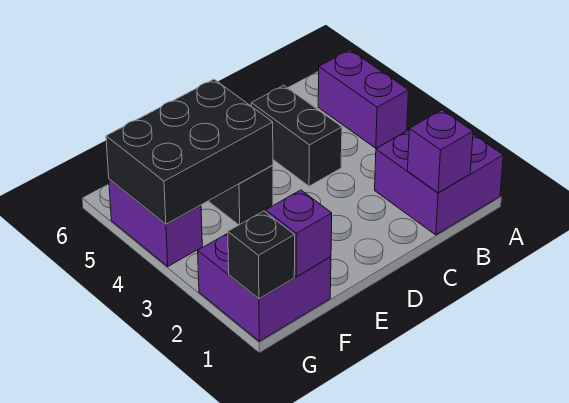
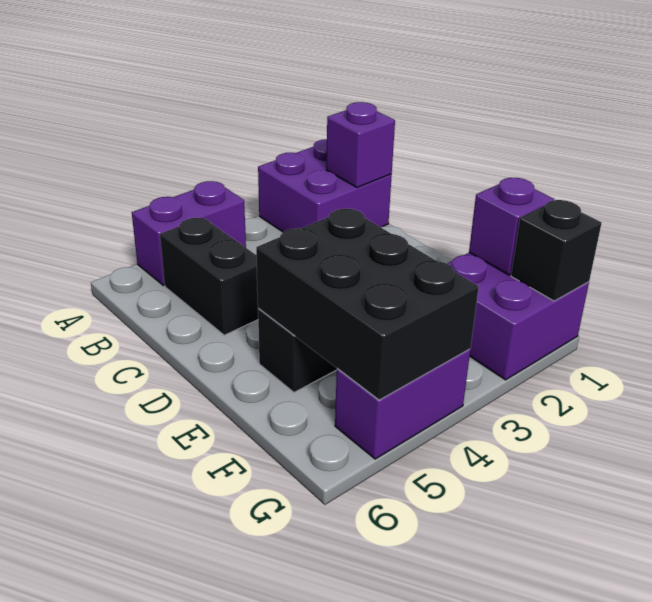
black brick C4:C5 level 1 -> black brick B5:C5 level 1

